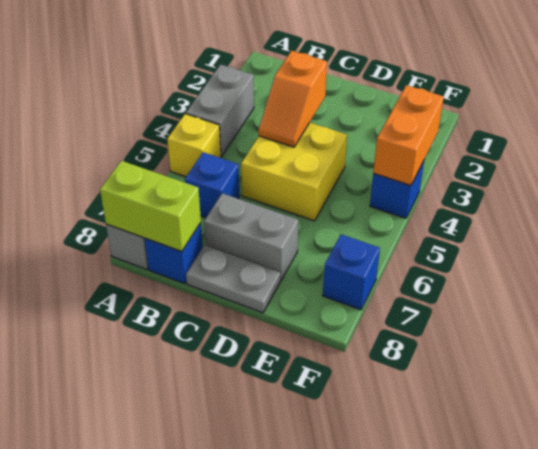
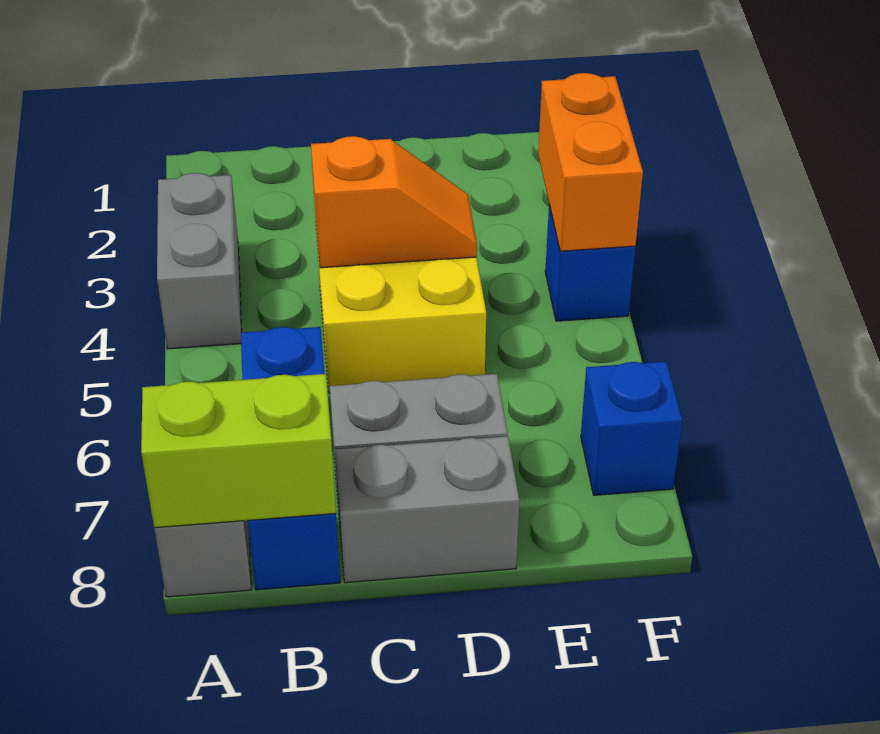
yellow brick A5 level 1 -> none
orange slope C3:C4 level 2 top 3 -> orange slope C4:D4 level 2 top C
grey plate C8:D8 level 1 -> grey brick C8:D8 level 1

